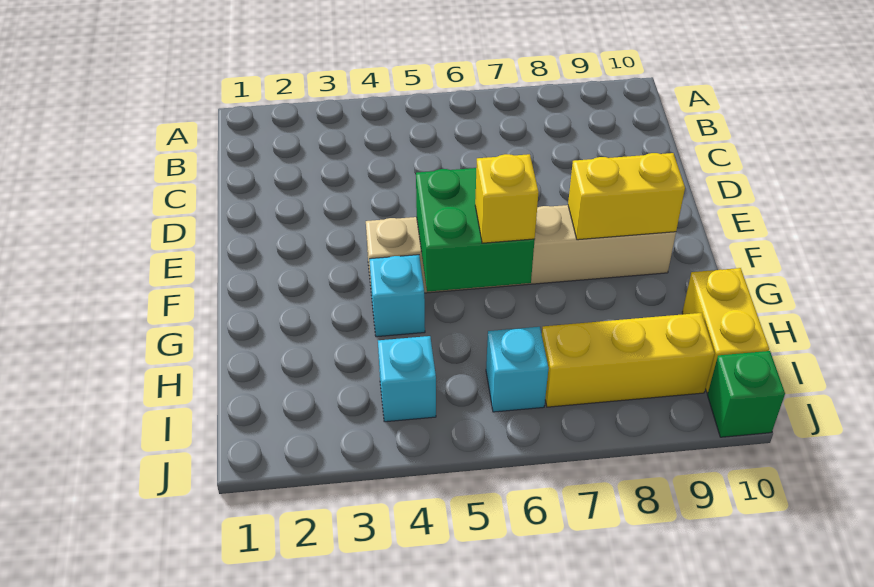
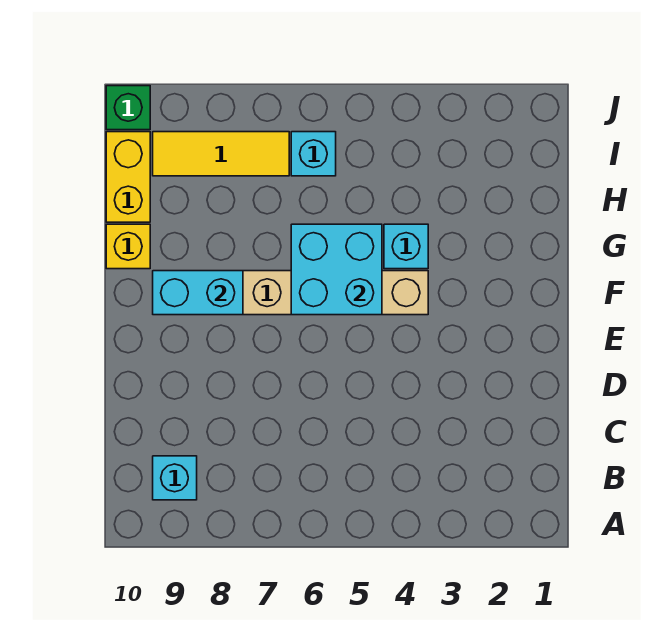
green brick F5:G6 level 2 -> cyan brick F5:G6 level 2
yellow brick F8:F9 level 2 -> cyan brick F8:F9 level 2
yellow brick G6 level 3 -> yellow brick G10 level 1
cyan brick I4 level 1 -> cyan brick B9 level 1
yellow brick I7:I9 level 1 -> yellow tile I7:I9 level 1

